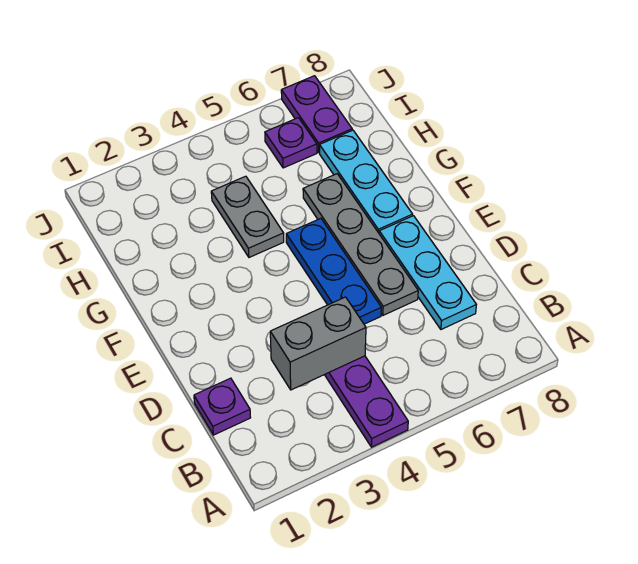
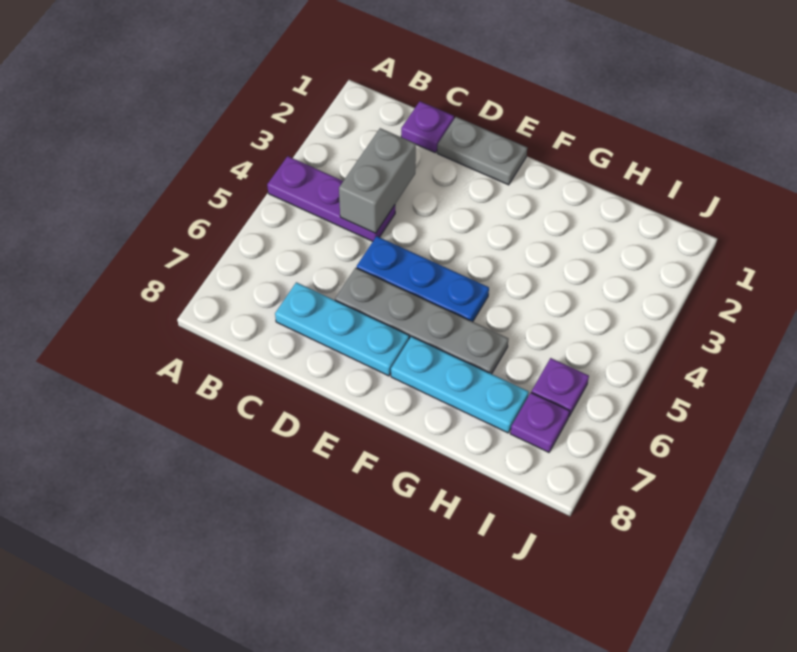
grey plate G4:H4 level 1 -> grey plate D1:E1 level 1
purple plate I7:J7 level 1 -> purple plate I7 level 1

